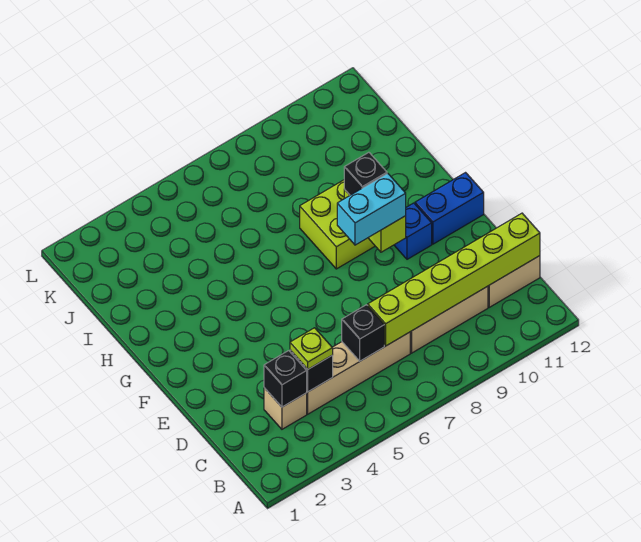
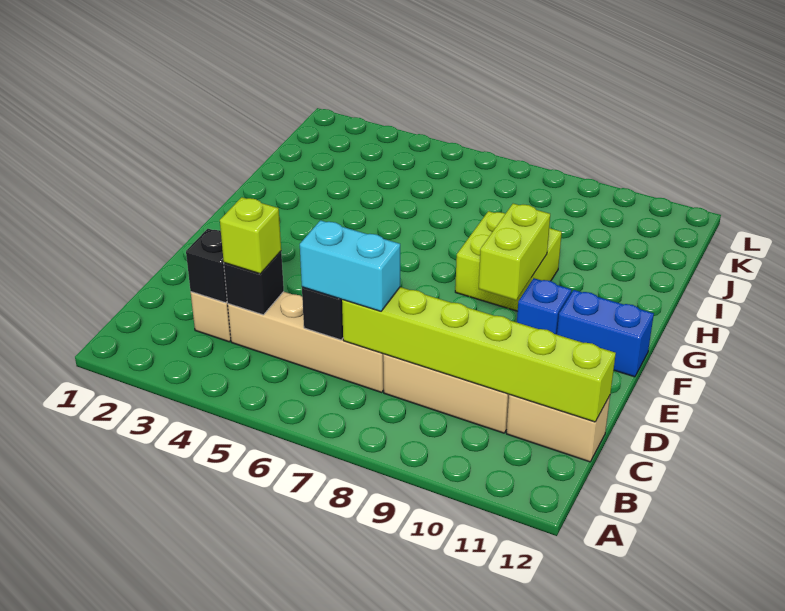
lime plate C4 level 3 -> lime brick C4 level 3
cyan brick F8:F9 level 3 -> cyan brick C6:C7 level 3
black brick G9 level 3 -> none

